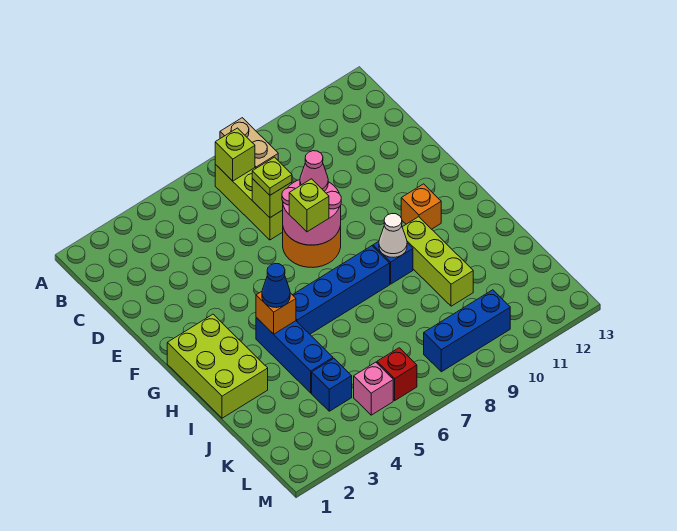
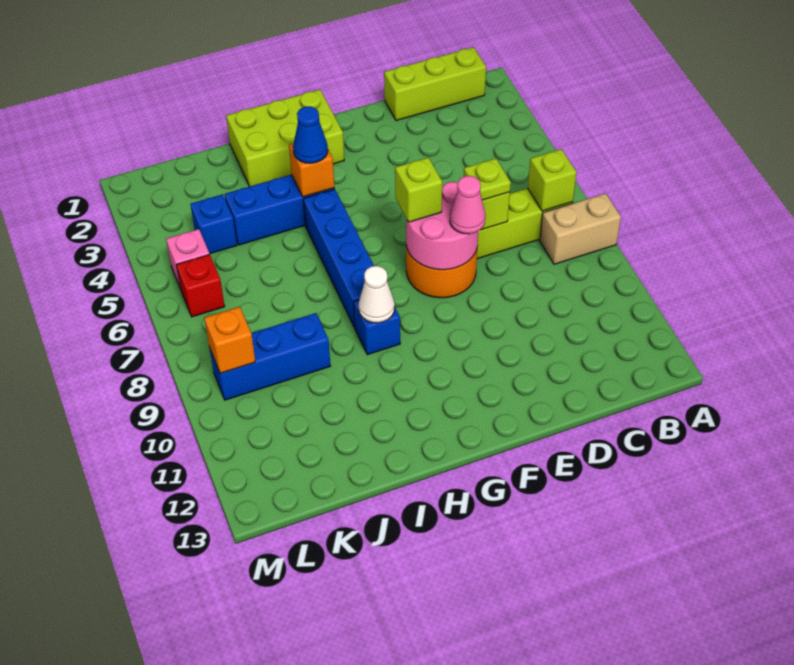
orange brick G11 level 1 -> orange brick L9 level 2
lime brick H10:J10 level 1 -> lime brick B1:D1 level 1
blue brick L8:L10 level 1 -> blue brick J9:L9 level 1

